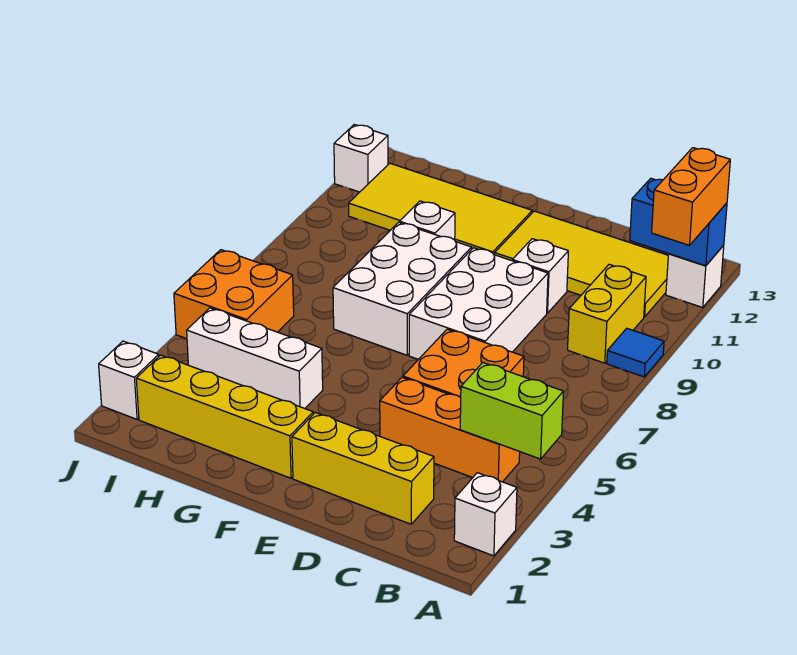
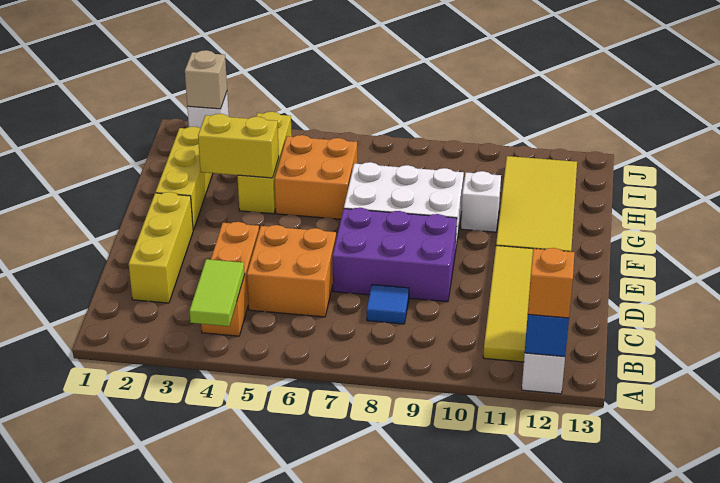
white brick A2 level 1 -> none
lime brick A4:B4 level 2 -> lime tile A4:B4 level 2
blue tile A9 level 1 -> blue tile C8 level 1
orange brick A11:A12 level 3 -> orange brick A12 level 3
yellow brick B9:B10 level 1 -> yellow brick G3:G4 level 2
white brick D7:E9 level 1 -> purple brick D7:E9 level 1
white brick D10 level 1 -> none
yellow brick F2:I2 level 1 -> yellow brick F2:H2 level 1
white brick G4:I4 level 1 -> yellow brick G4:I4 level 1
orange brick I5:J6 level 1 -> orange brick G5:H6 level 1
none -> tan brick J2 level 2
white brick J12 level 1 -> none

